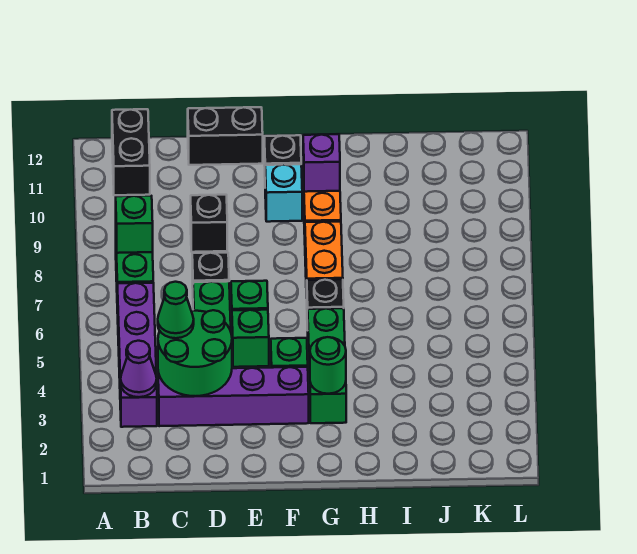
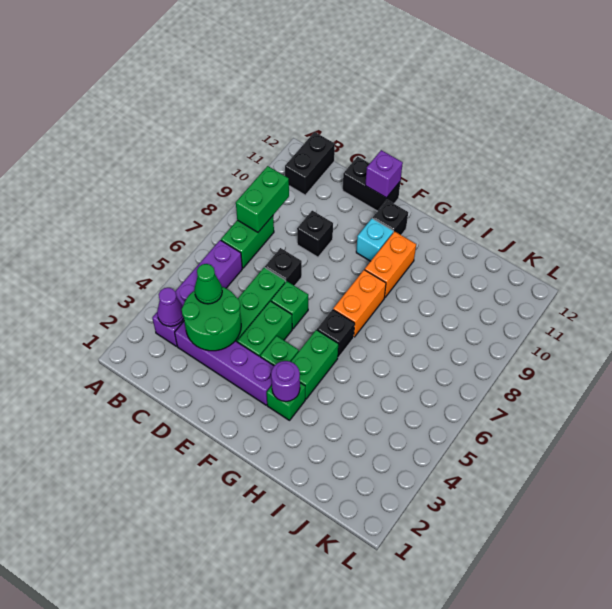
green brick B8 level 2 -> green brick B8:B9 level 2
green brick E5 level 1 -> green brick E4:E5 level 1
green round brick G3 level 2 -> purple round brick G3 level 2
purple brick G10 level 2 -> purple brick E12 level 2

